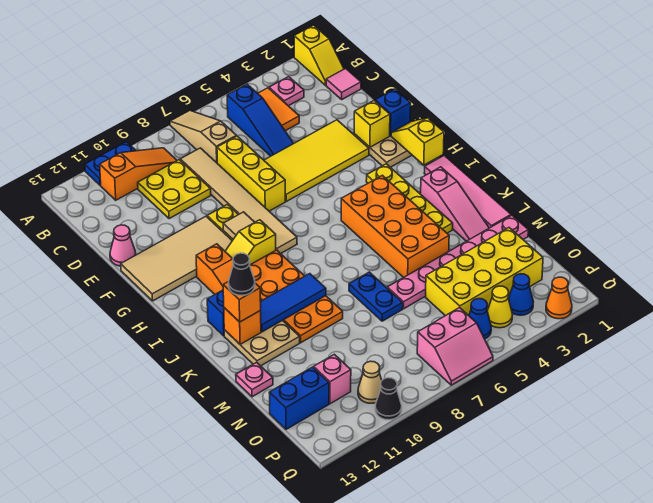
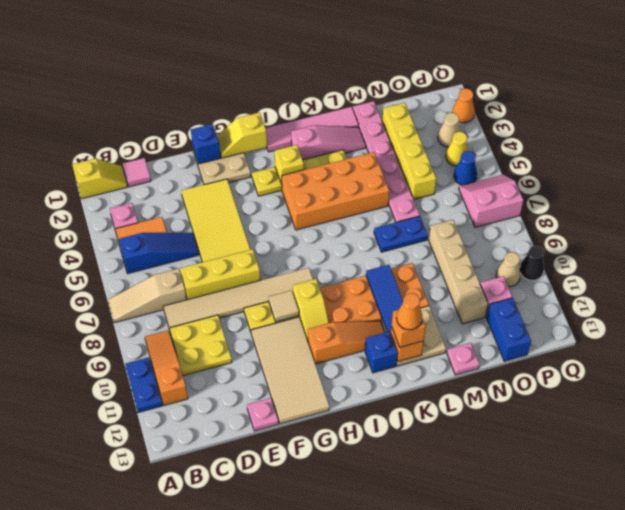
pink cone E13 level 1 -> pink plate E13 level 1
yellow brick F2 level 2 -> yellow brick I3 level 2
black cone K12 level 4 -> orange cone K12 level 4
yellow brick N2:O5 level 1 -> yellow brick N2:N5 level 1
none -> tan brick N8:N11 level 1
blue cone P3 level 1 -> tan cone P3 level 1
pink slope P6:Q7 level 1 top P -> pink slope P6:Q7 level 1 top 7

